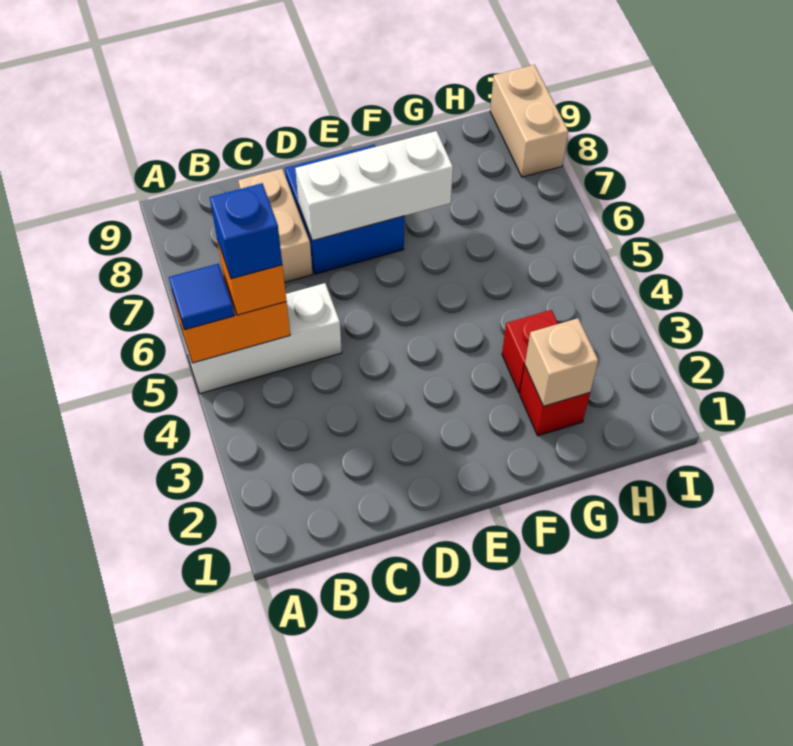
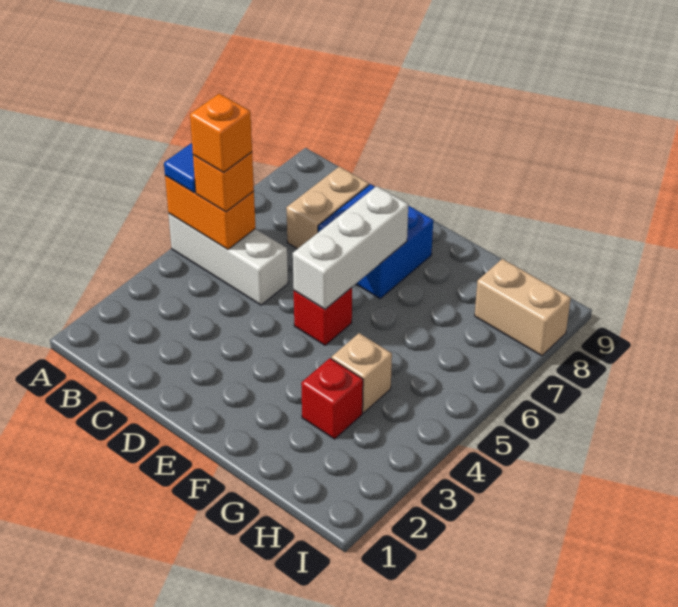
blue brick B5 level 4 -> orange brick B5 level 4
white brick D7:F7 level 2 -> white brick E5:E7 level 2
red brick G2 level 1 -> red brick E5 level 1
tan brick G2 level 2 -> tan brick G4 level 1
tan brick I8:I9 level 1 -> tan brick H8:I8 level 1

